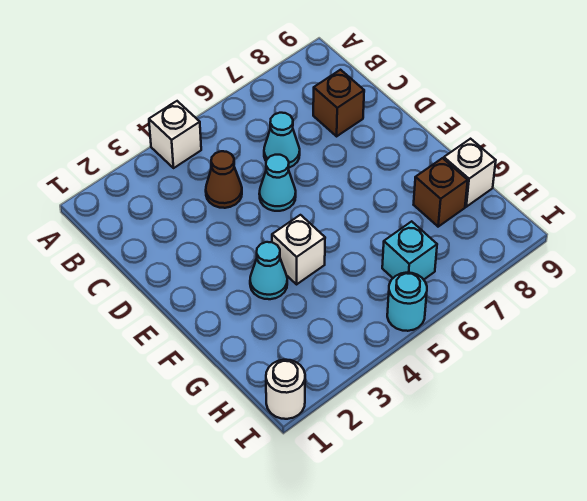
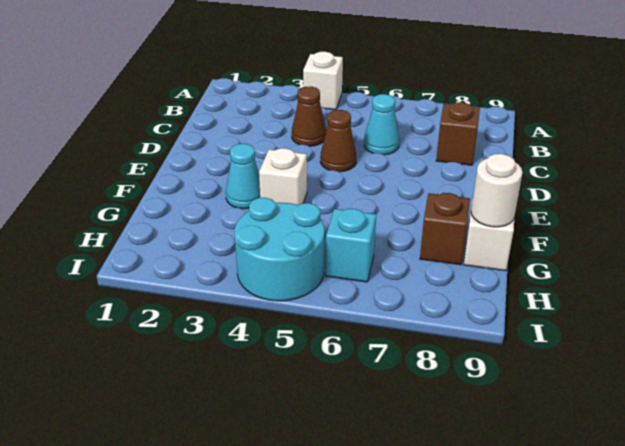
cyan cone D5 level 1 -> brown cone D5 level 1
white round brick I1 level 1 -> white round brick G9 level 2
cyan round brick I5 level 1 -> cyan round brick H4:I5 level 1

